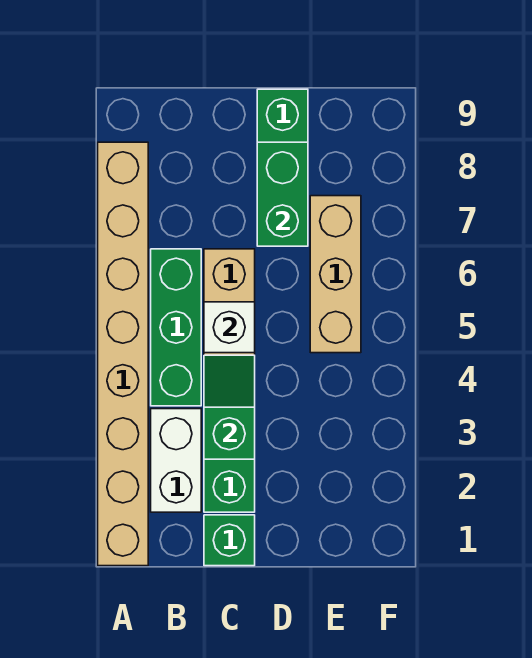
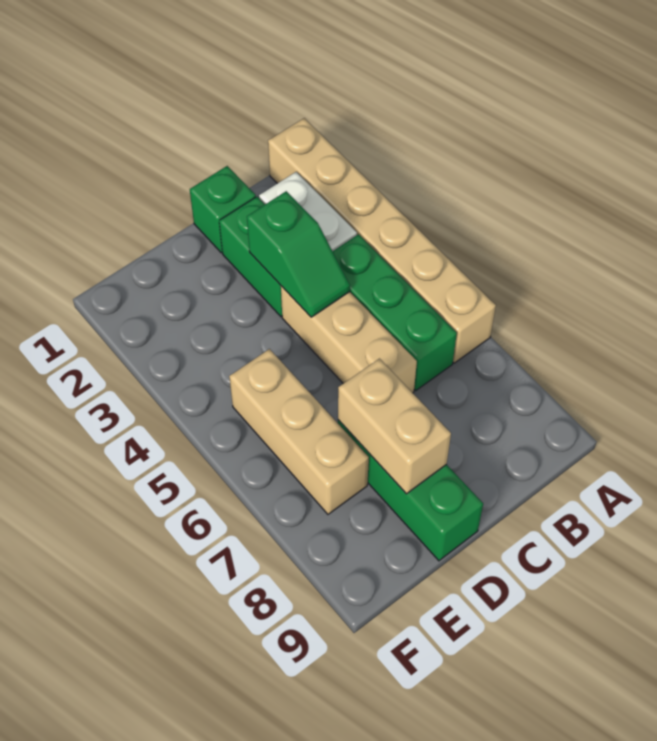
tan brick A1:A8 level 1 -> tan brick A1:A6 level 1
white brick C5 level 2 -> none
green brick D7:D8 level 2 -> tan brick D7:D8 level 2

